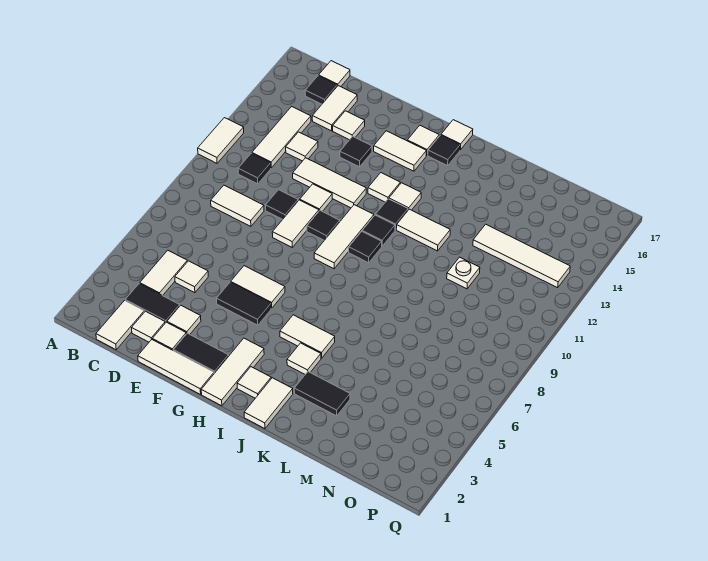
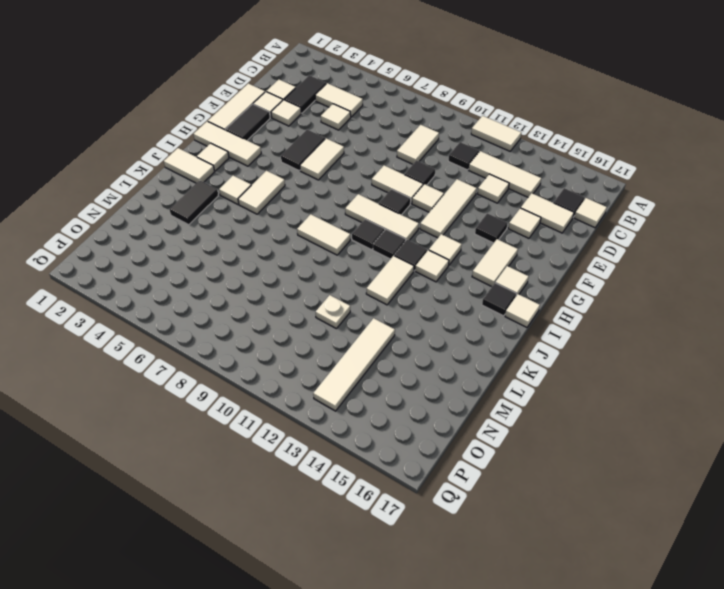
white tile C1:C2 level 1 -> white tile J8:J9 level 1

